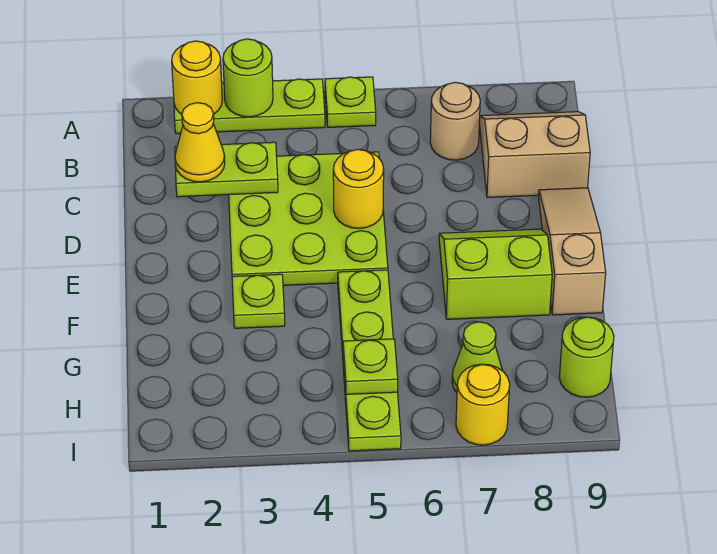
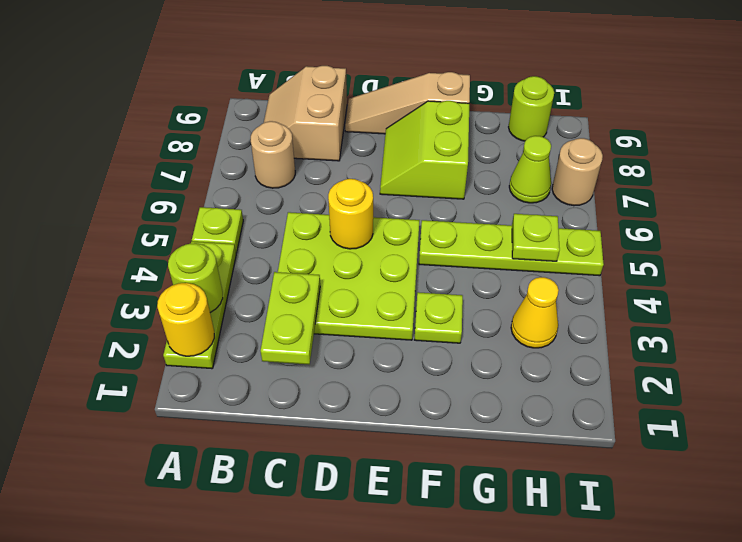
yellow cone C2 level 3 -> yellow cone H3 level 1
yellow round brick I7 level 1 -> tan round brick I7 level 1

